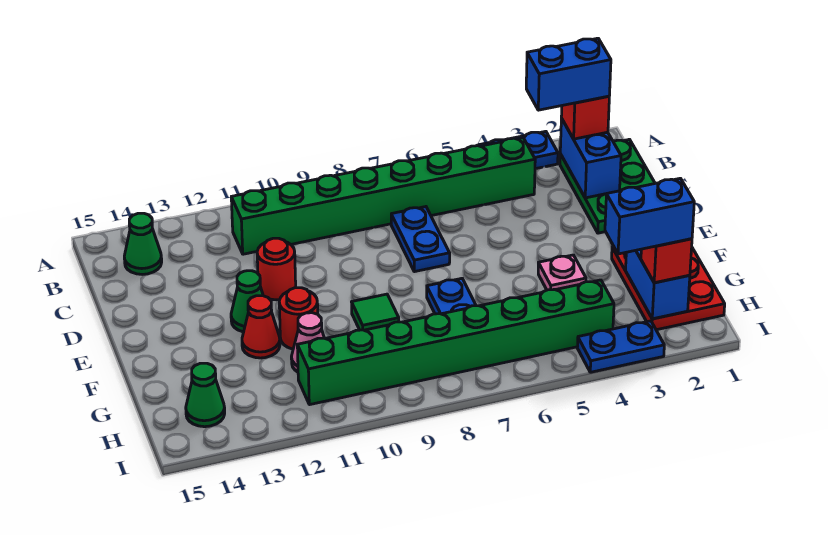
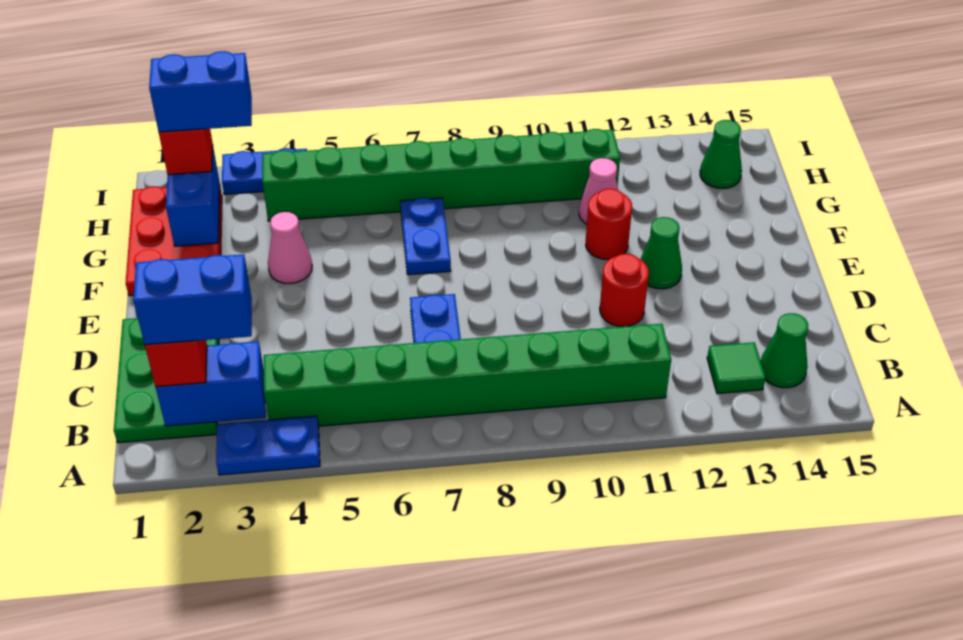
blue brick B2:C2 level 2 -> blue brick B2:B3 level 2
pink plate F4 level 1 -> pink cone F4 level 1
green tile F9 level 1 -> green tile B13 level 1
red cone F12 level 1 -> none

